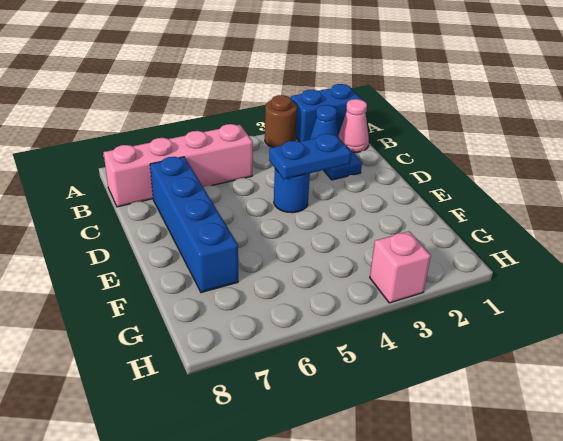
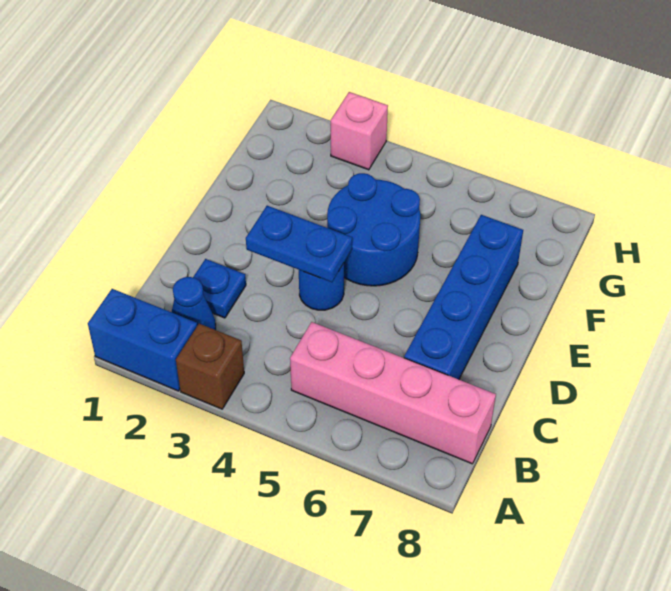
brown round brick A3 level 1 -> brown brick A3 level 1
pink cone B1 level 1 -> none
none -> blue round brick E4:F5 level 1

